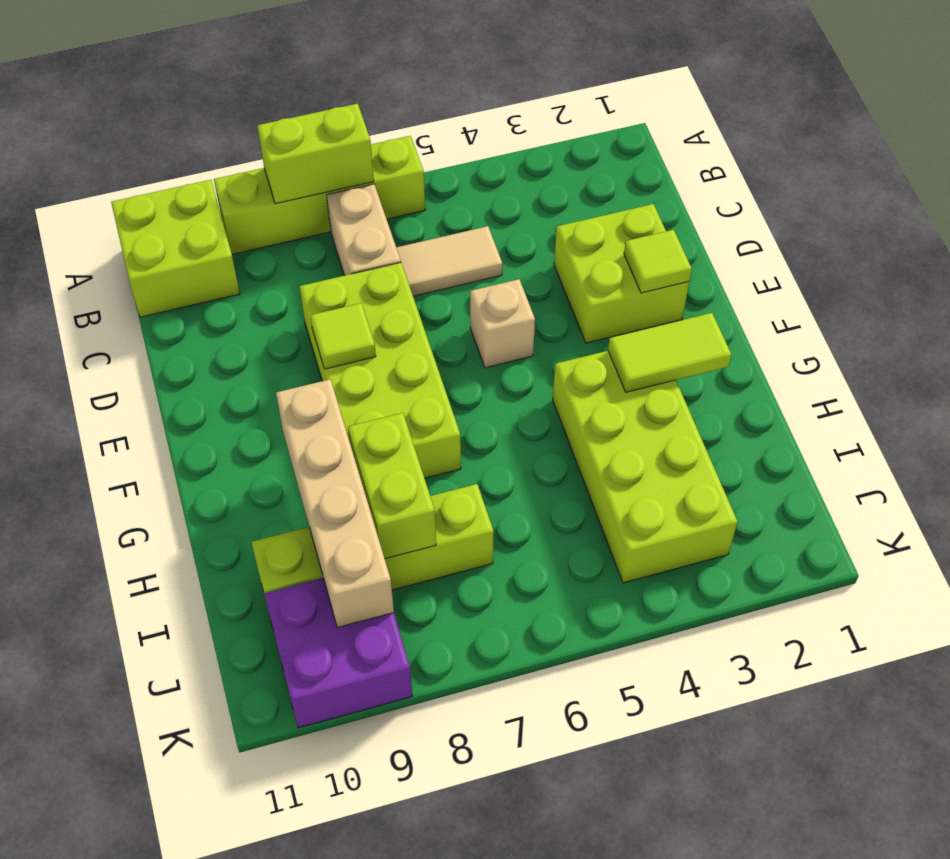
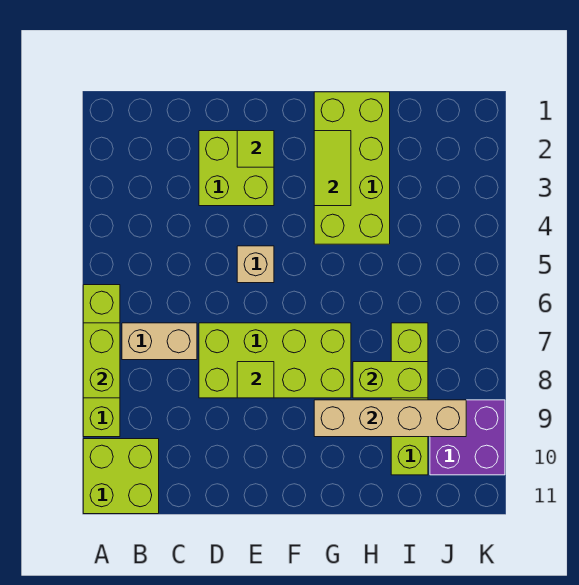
tan tile C5:C6 level 1 -> none
lime brick G3:J4 level 1 -> lime brick G1:H4 level 1

